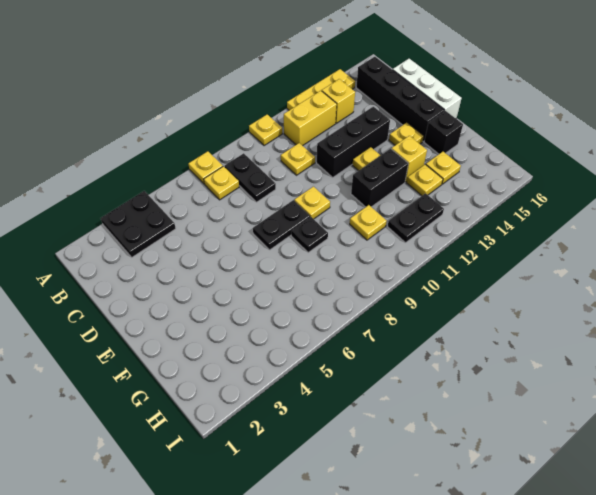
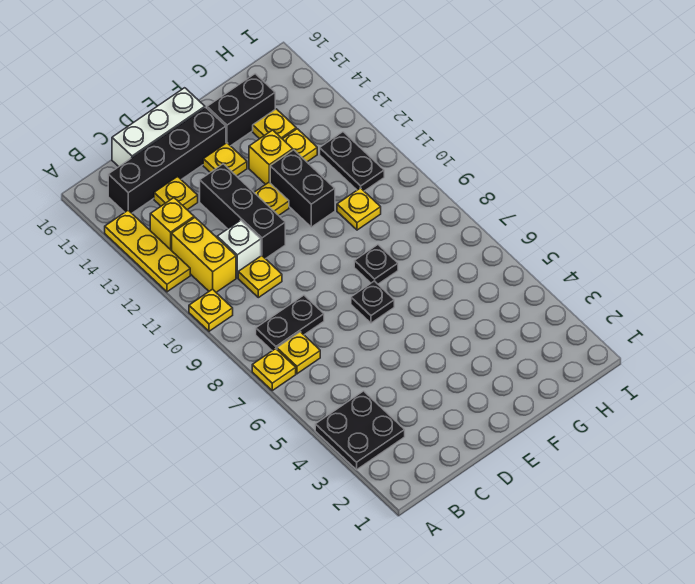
none -> white brick C11 level 1
black plate E7:E8 level 1 -> black plate E7 level 1
yellow plate E9 level 1 -> yellow plate C14 level 1
black brick F15 level 1 -> black brick F15:G15 level 1

